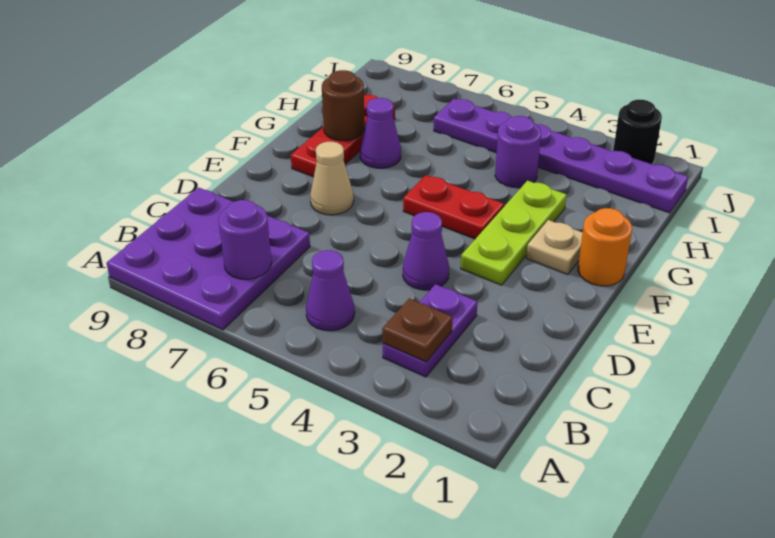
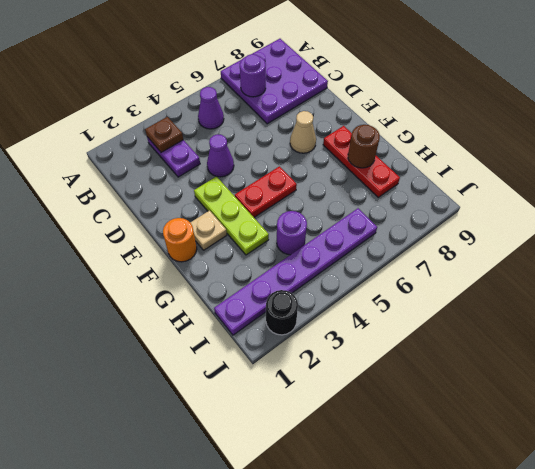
purple cone G7 level 1 -> none

